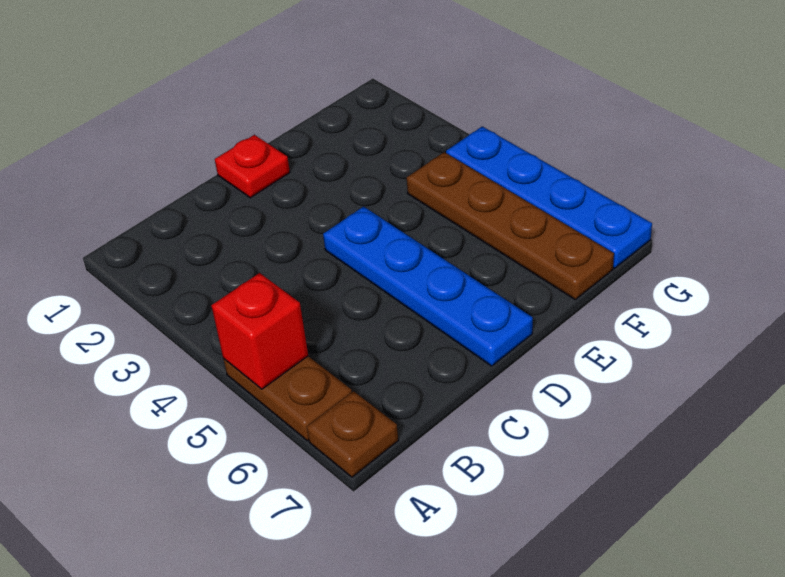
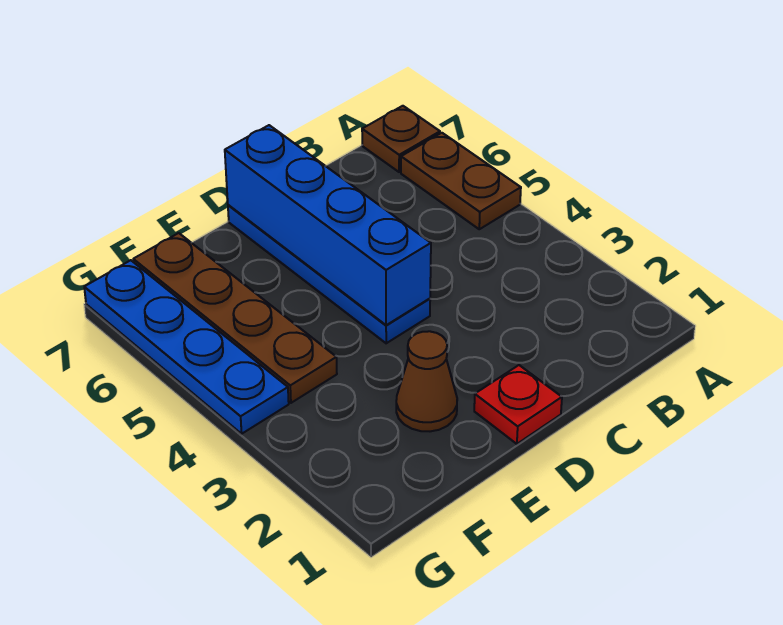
red brick A5 level 2 -> none
none -> blue brick D4:D7 level 2
none -> brown cone E2 level 1

